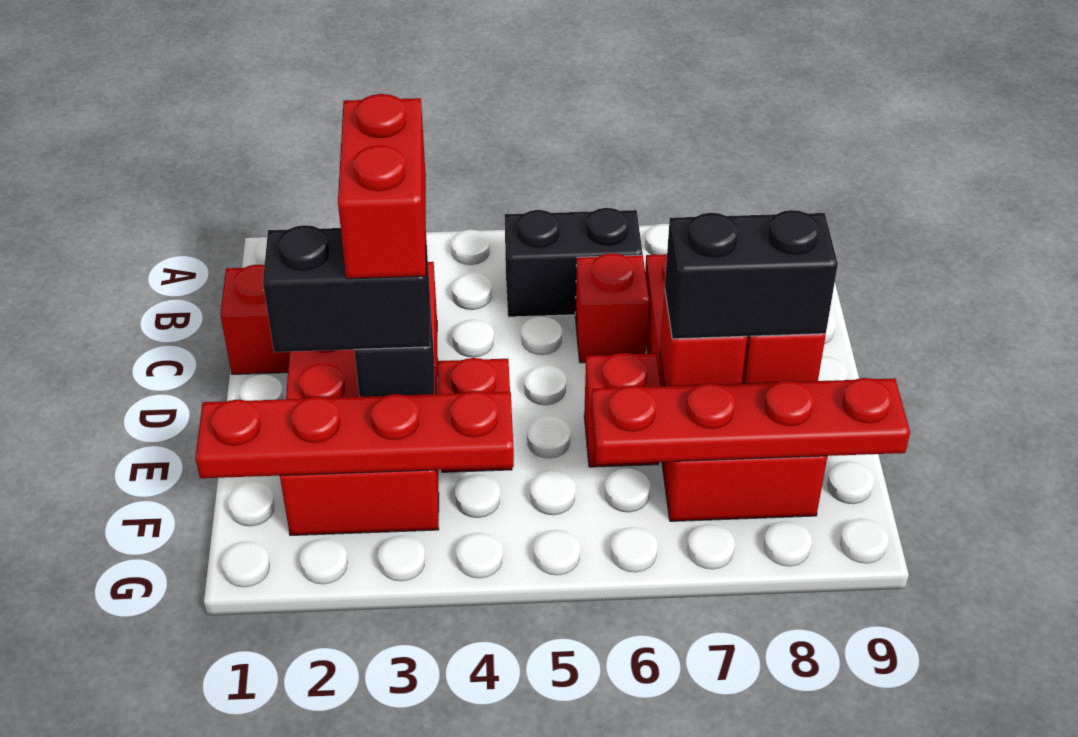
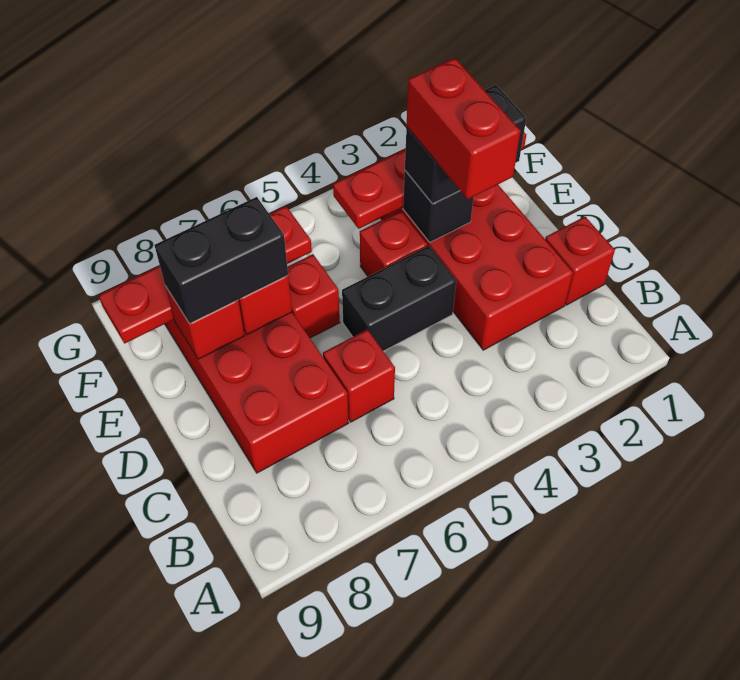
black brick B5:B6 level 1 -> black brick D4:D5 level 1

